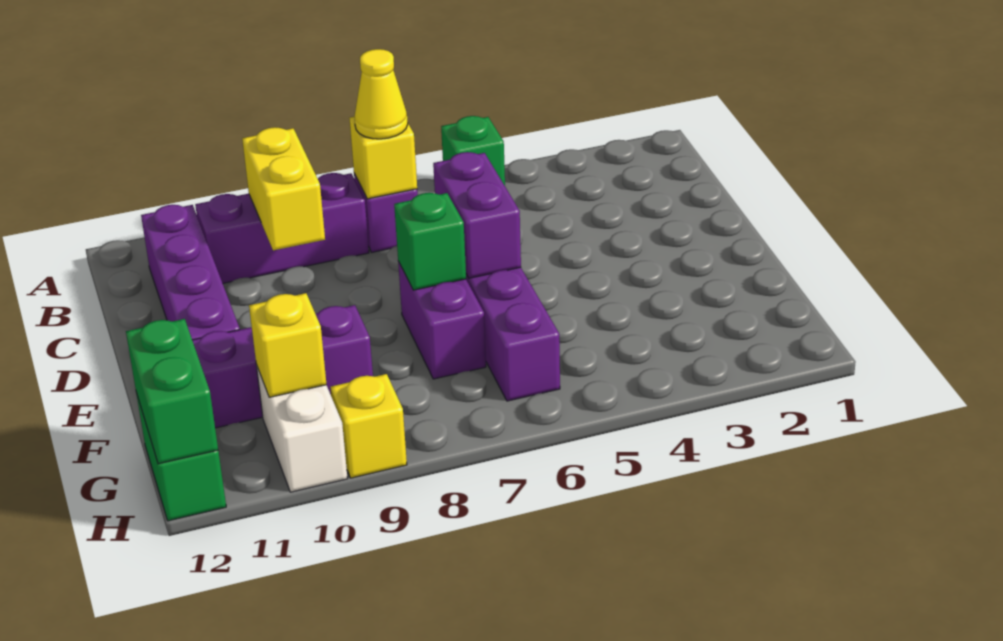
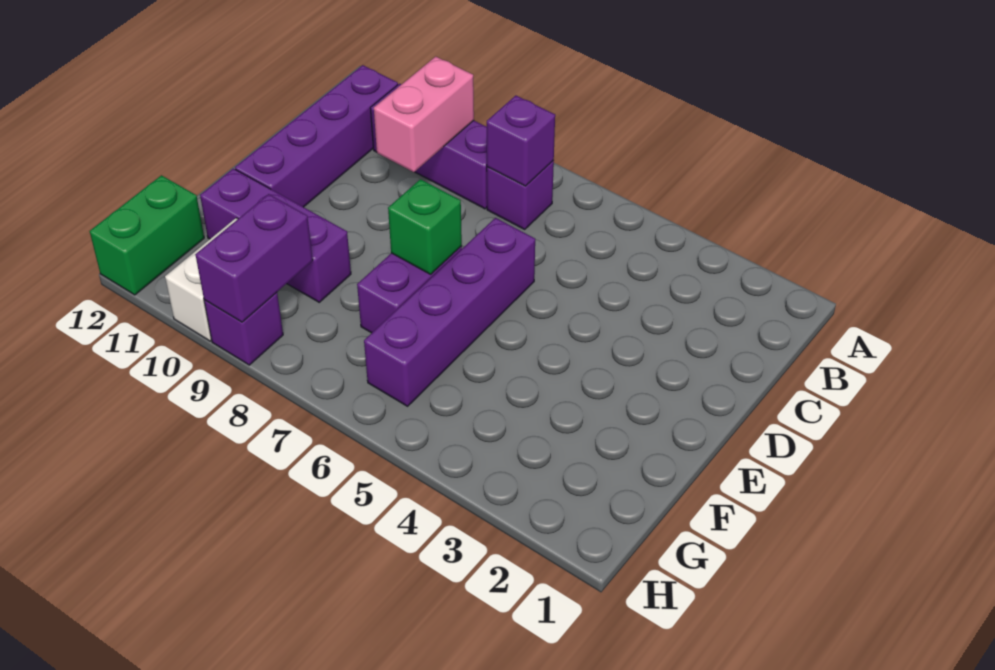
green brick A5 level 1 -> none
yellow brick B7 level 2 -> purple brick B7 level 2
yellow cone B7 level 3 -> none
yellow brick B9:C9 level 2 -> pink brick B9:C9 level 2
purple brick D6:E6 level 2 -> purple brick G9:H9 level 2
yellow brick G10 level 2 -> none
green brick G12:H12 level 2 -> none
yellow brick H9 level 1 -> purple brick H9 level 1

